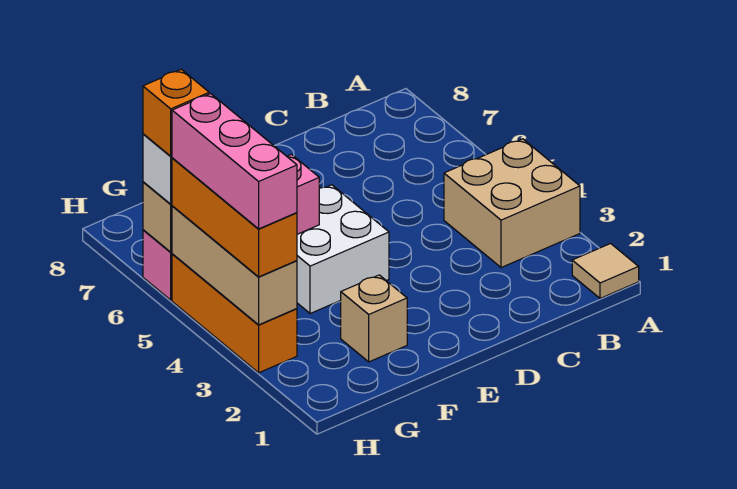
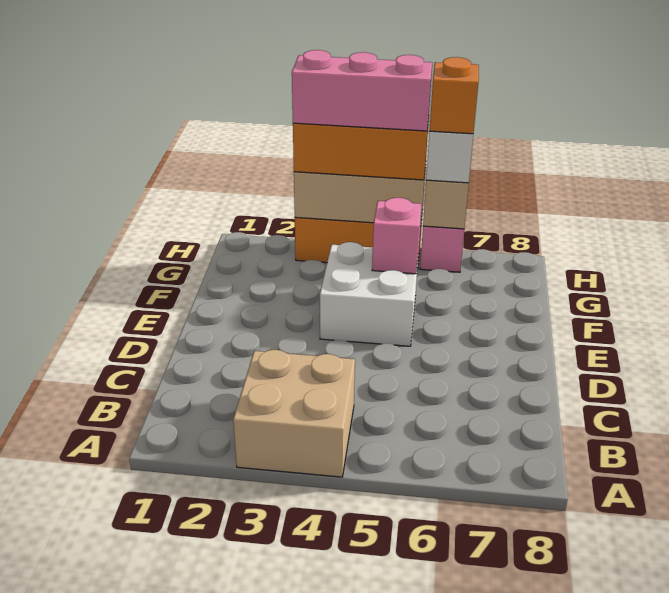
tan tile A1 level 1 -> none
tan brick F2 level 1 -> none

